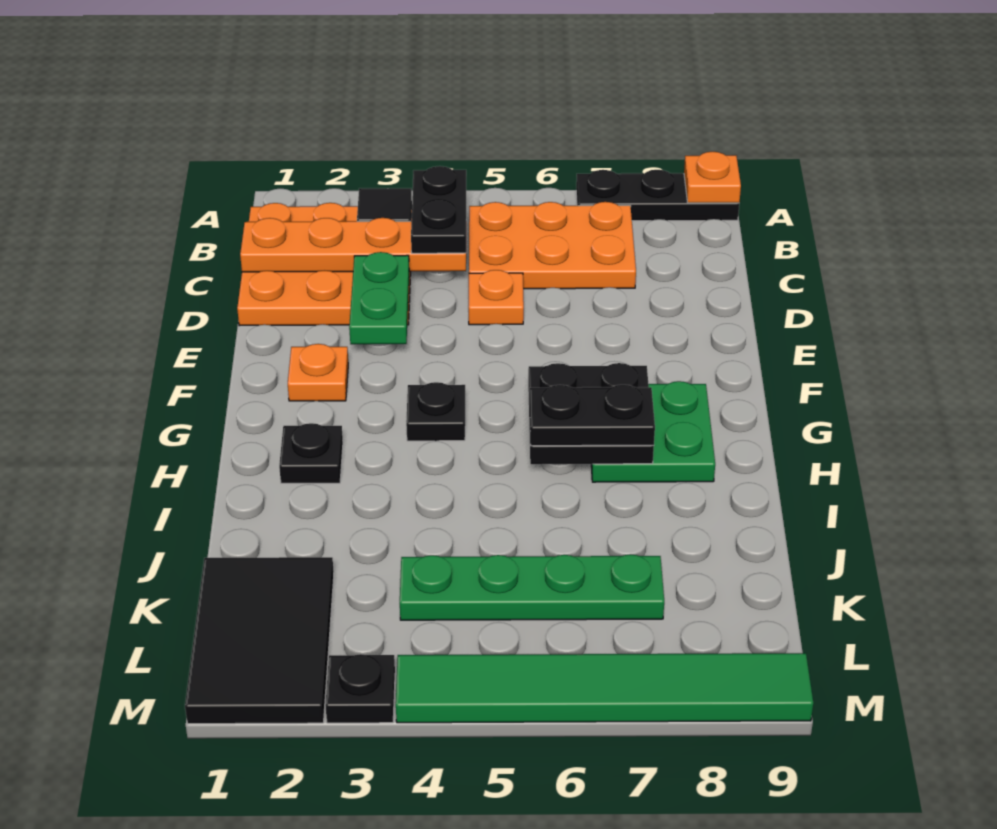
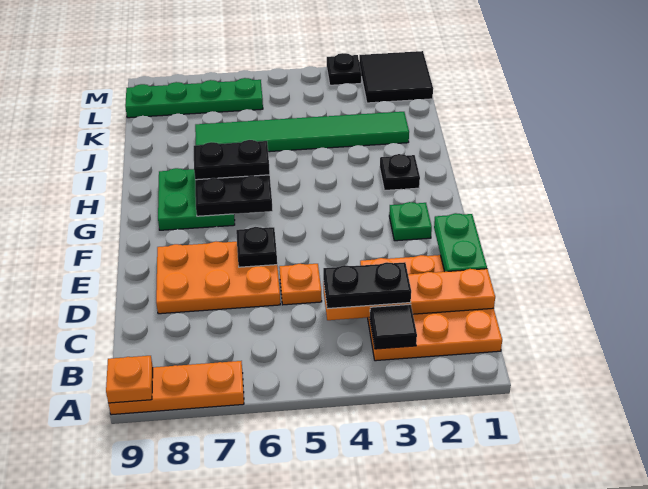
black plate A7:A9 level 1 -> orange plate A7:A9 level 1
black plate B4:C4 level 3 -> black plate C3:C4 level 3
orange plate B5:C7 level 1 -> orange plate D6:E8 level 1
green plate D3:E3 level 2 -> green plate D1:E1 level 2
orange plate F2 level 1 -> green plate F2 level 1
black plate G4 level 1 -> black plate E6 level 2
black tile K1:M2 level 1 -> black tile L1:M2 level 1
green plate K4:K7 level 1 -> green plate L6:L9 level 1
green tile M4:M9 level 1 -> green tile J2:J7 level 1

